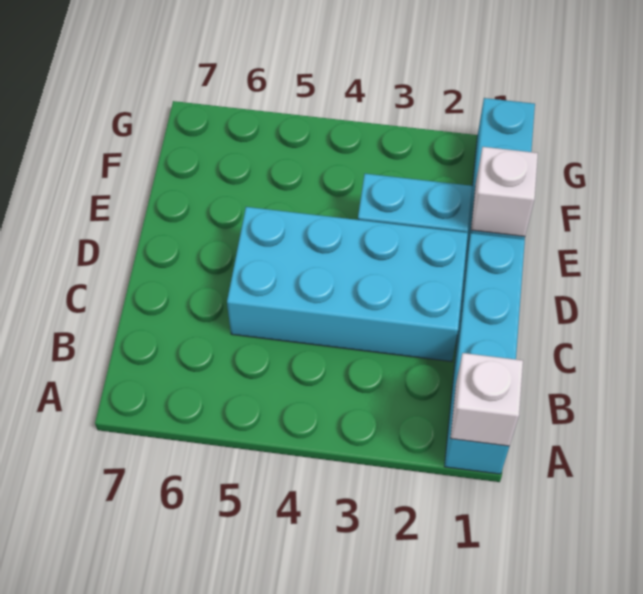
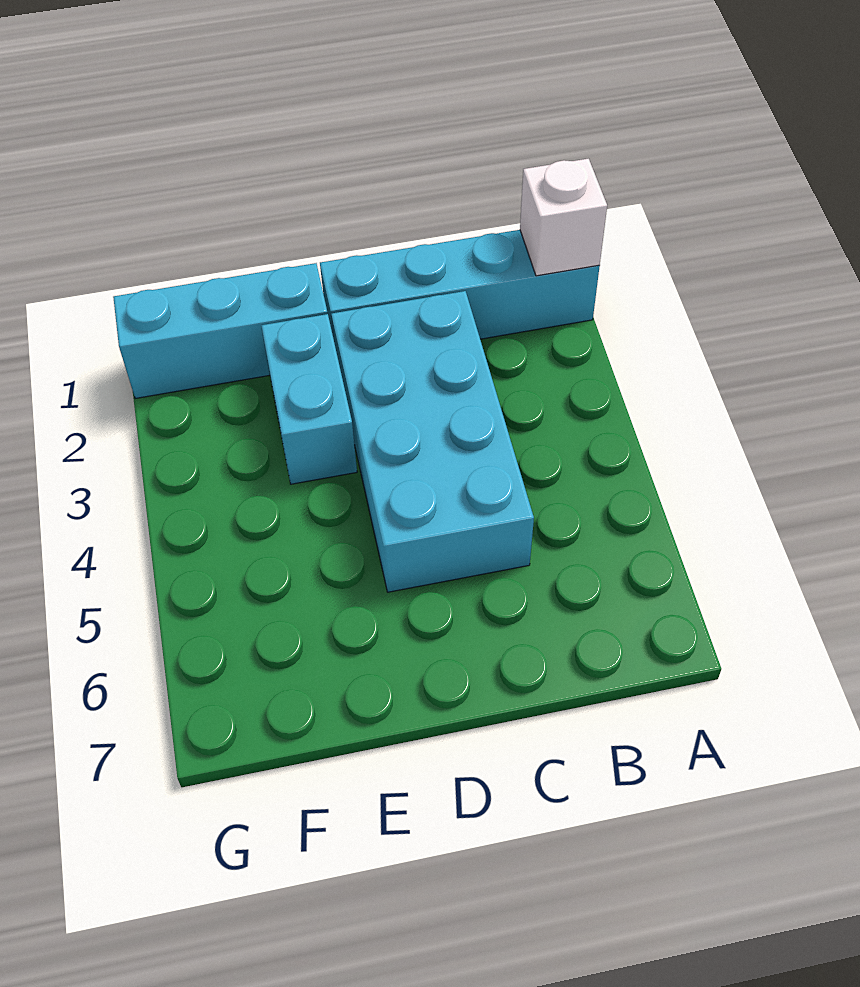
white brick E1 level 2 -> none

